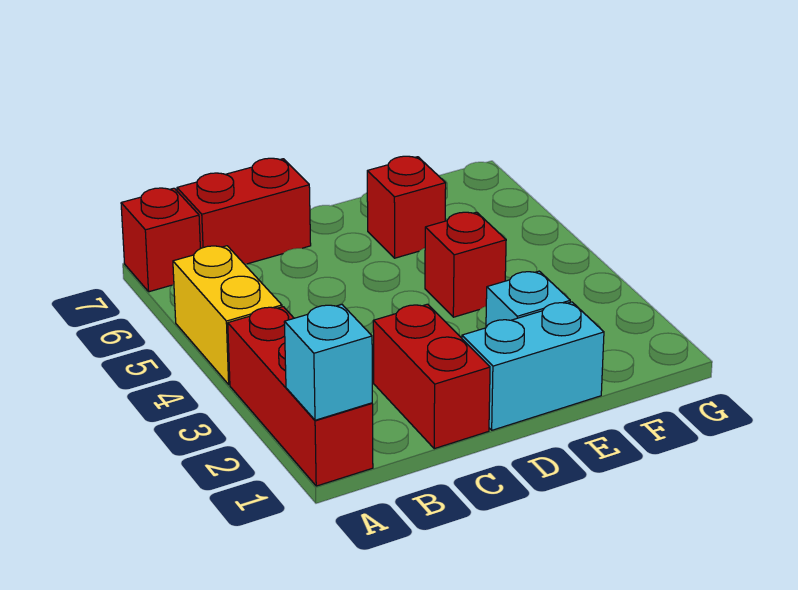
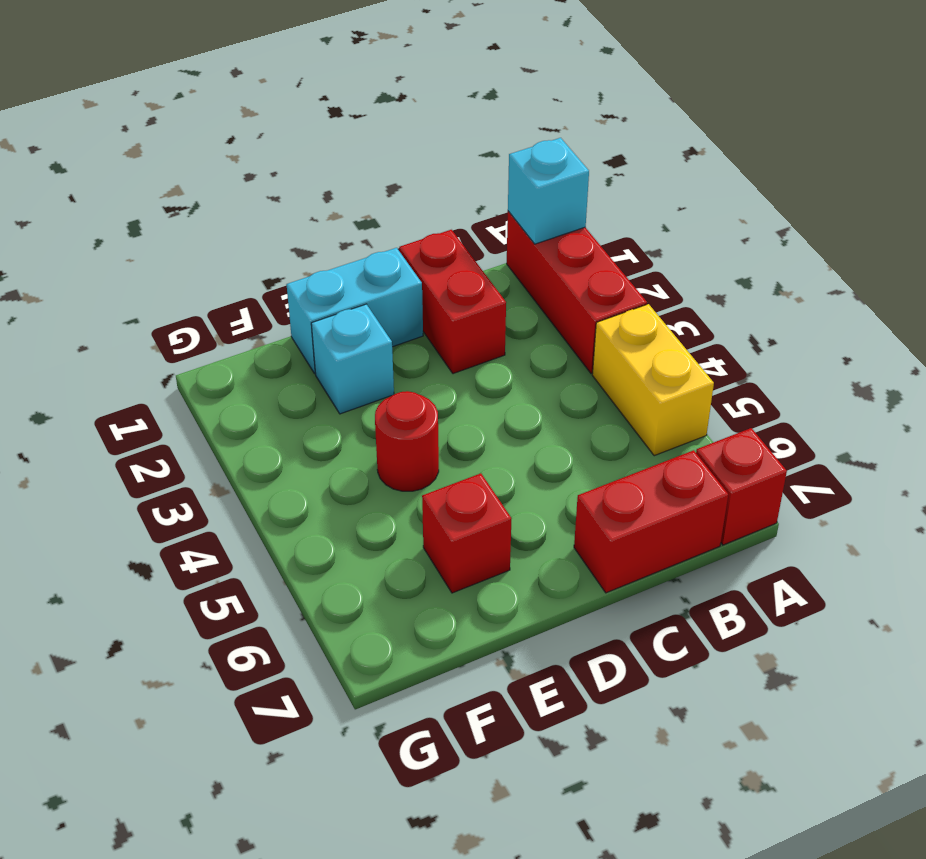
red brick E4 level 1 -> red round brick E4 level 1

